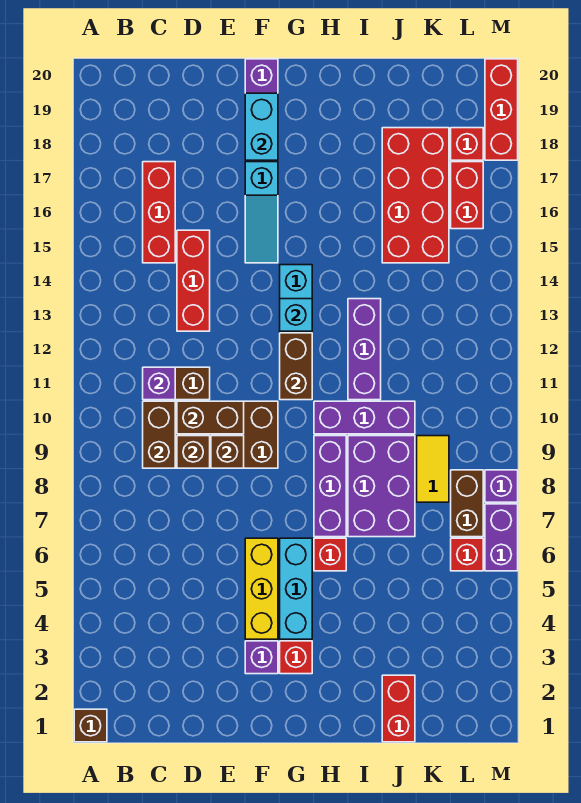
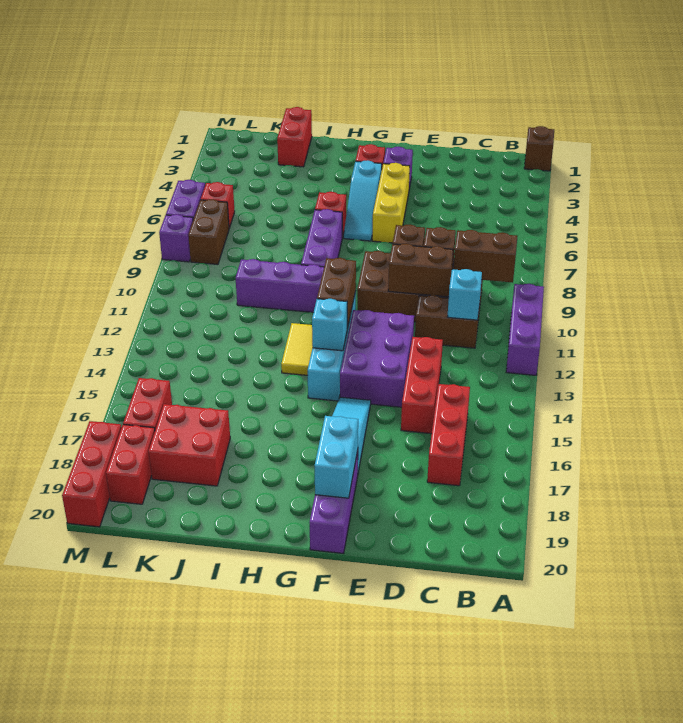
brown brick C9:C10 level 2 -> brown brick B9:C9 level 2
purple brick C11 level 2 -> cyan brick C11 level 2
cyan brick G4:G6 level 1 -> cyan slope G4:G6 level 1 top 4
purple brick I7:J9 level 1 -> purple brick E12:F14 level 1
purple brick I11:I13 level 1 -> purple brick A10:A12 level 1
red brick J15:K18 level 1 -> red brick J17:K18 level 1
yellow tile K8:K9 level 1 -> yellow tile H12:H13 level 1
red brick L18 level 1 -> red brick L18:L19 level 1

